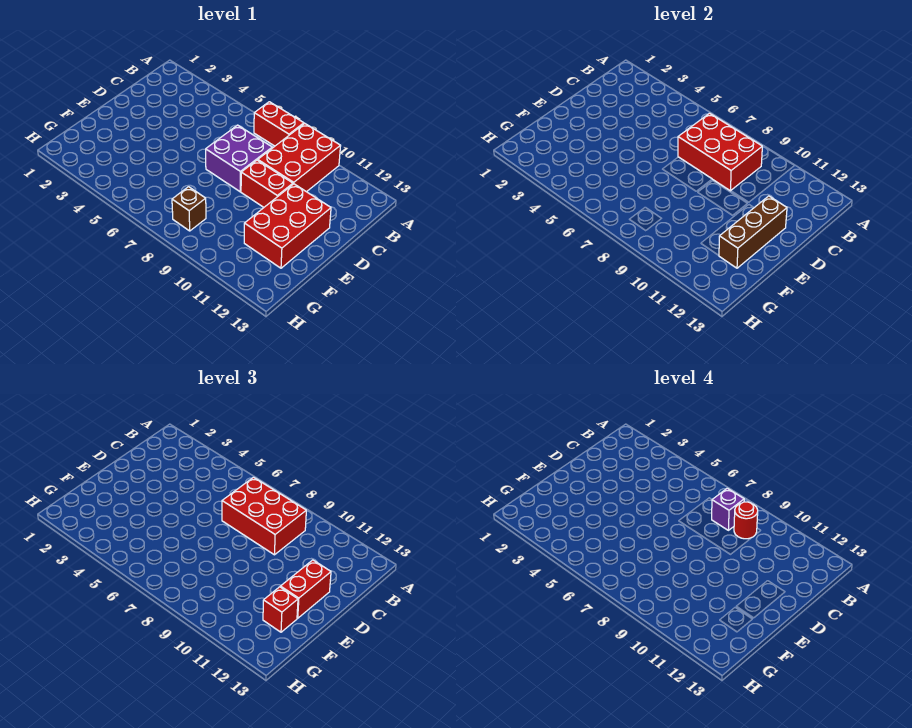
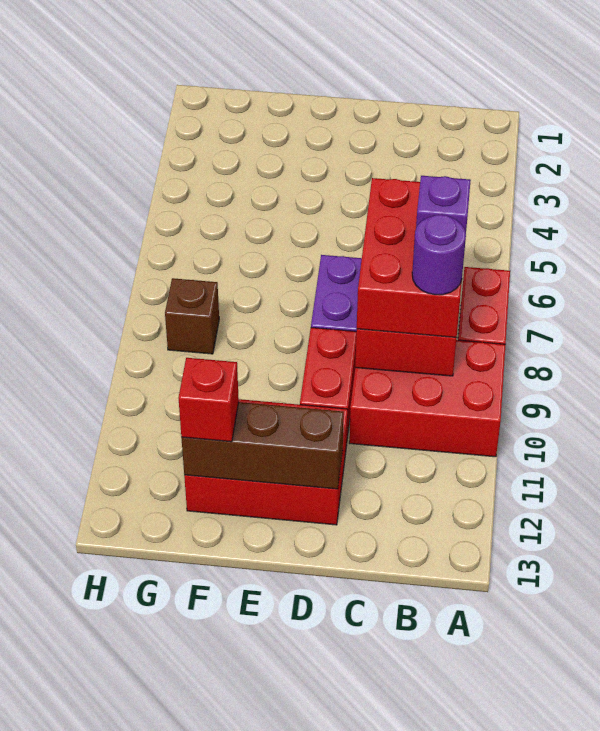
red round brick B9 level 4 -> purple round brick B9 level 4
red brick D12:E12 level 3 -> none

